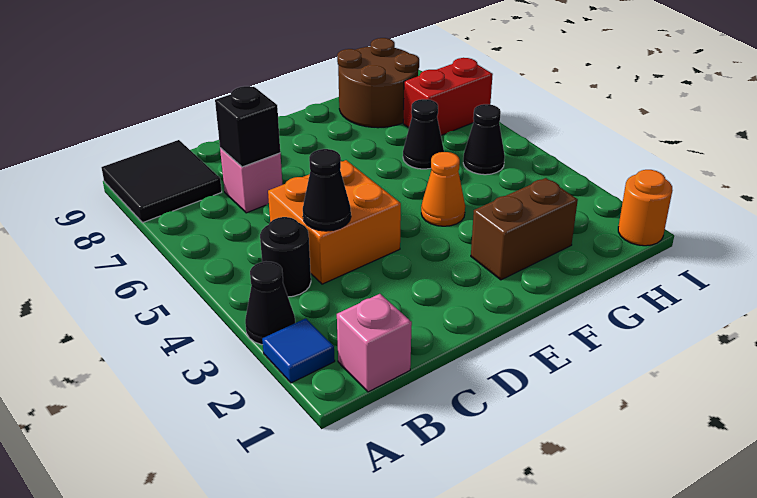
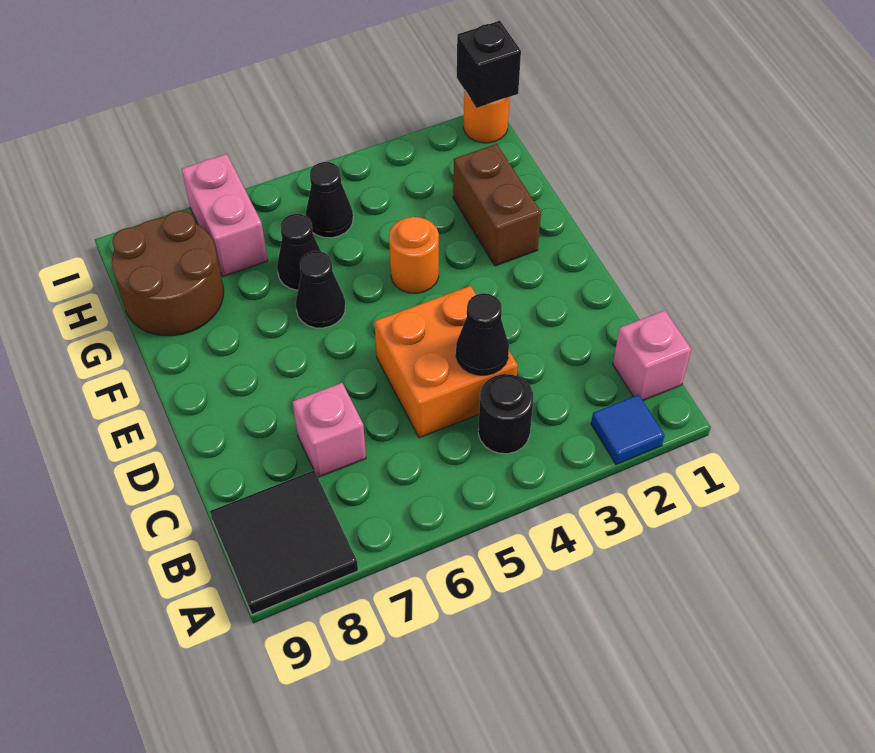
black cone A3 level 1 -> black cone F6 level 1
black brick C7 level 2 -> black brick I1 level 2
orange cone F4 level 1 -> orange round brick F4 level 1
red brick H7:I7 level 1 -> pink brick H7:I7 level 1

